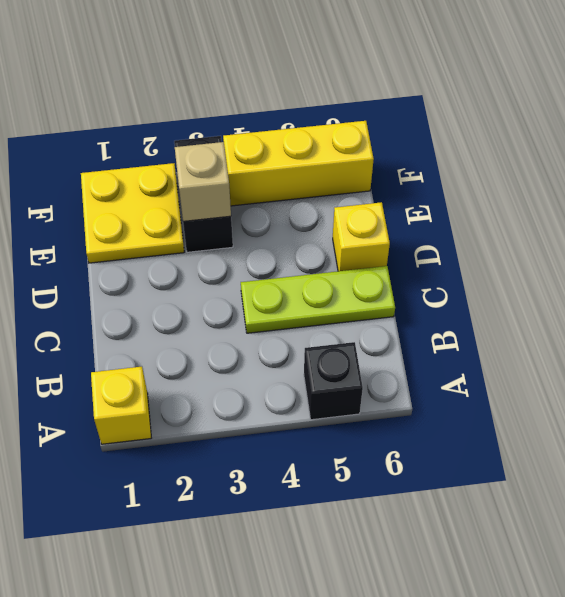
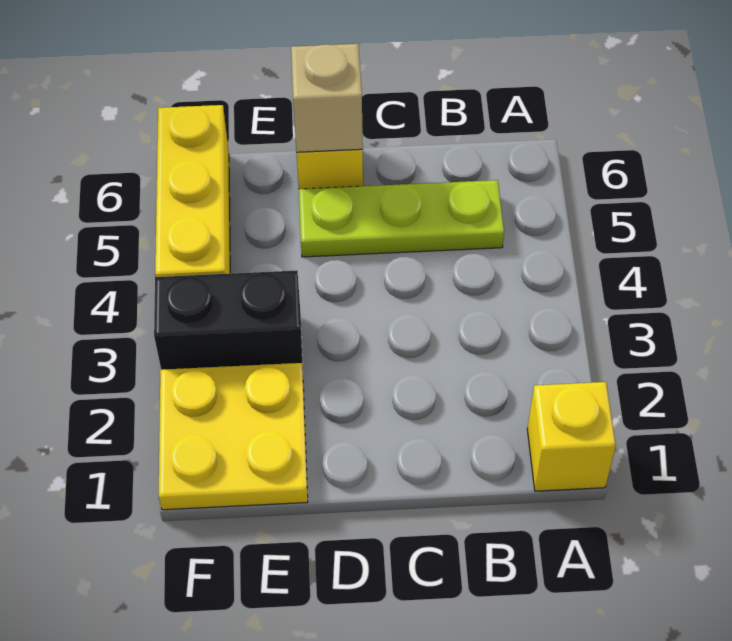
black brick A5 level 1 -> none
lime plate C4:C6 level 1 -> lime plate B5:D5 level 1
tan brick E3 level 2 -> tan brick D6 level 2

